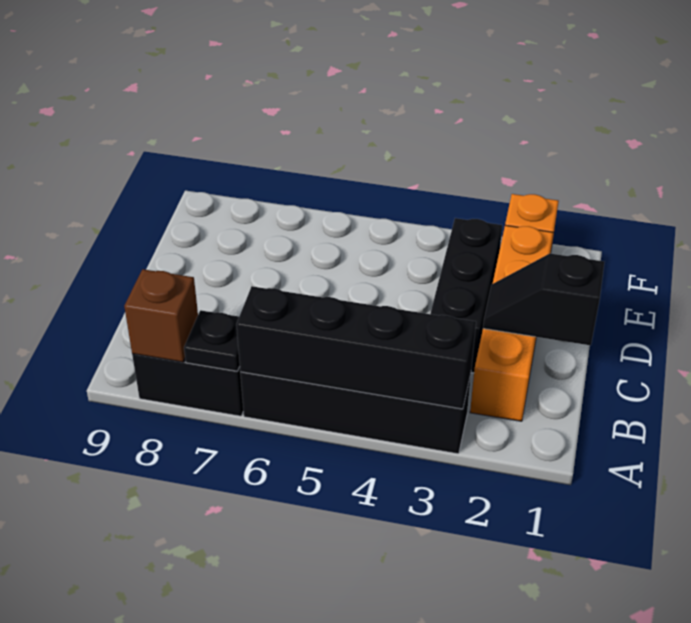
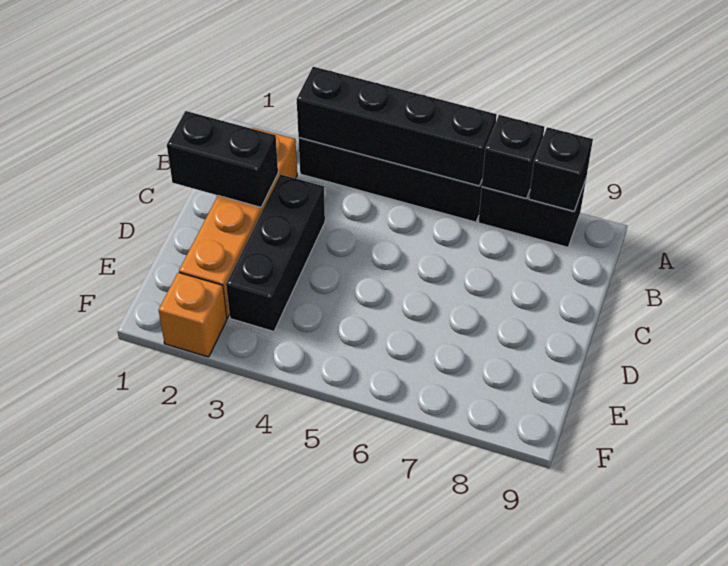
black plate A7 level 2 -> black brick A7 level 2
brown brick A8 level 2 -> black brick A8 level 2
black slope C1:C2 level 2 top 1 -> black brick C1:C2 level 2

